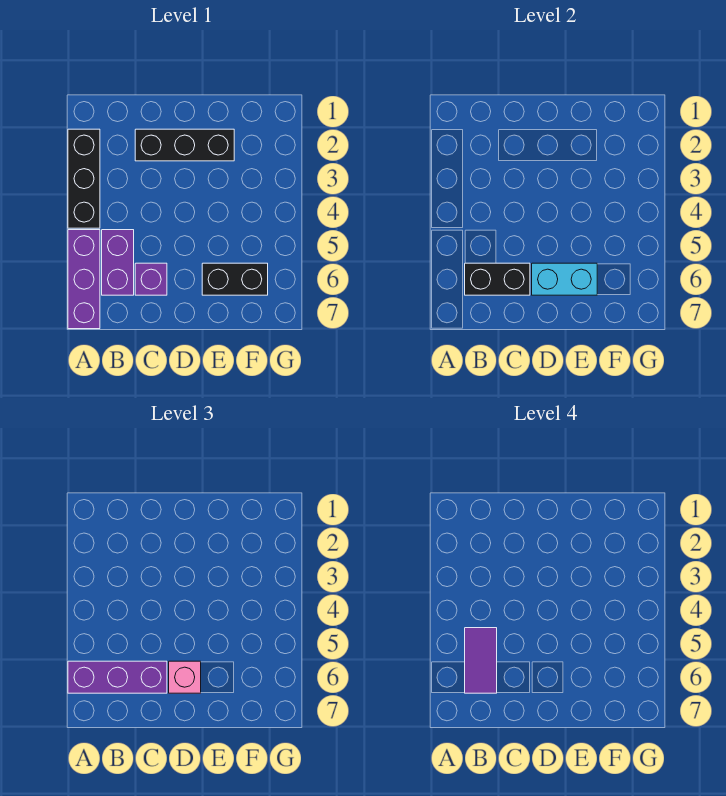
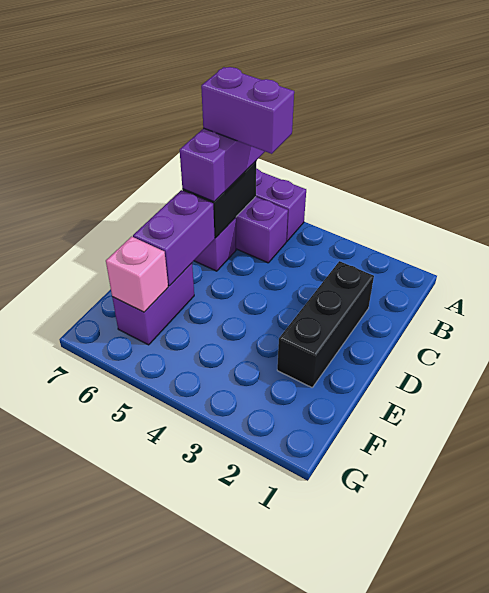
black brick A2:A4 level 1 -> none
purple tile B5:B6 level 4 -> purple brick B5:B6 level 4
cyan brick D6:E6 level 2 -> purple brick D6:E6 level 2
pink brick D6 level 3 -> pink brick F6 level 2
black brick E6:F6 level 1 -> purple brick E6:F6 level 1

